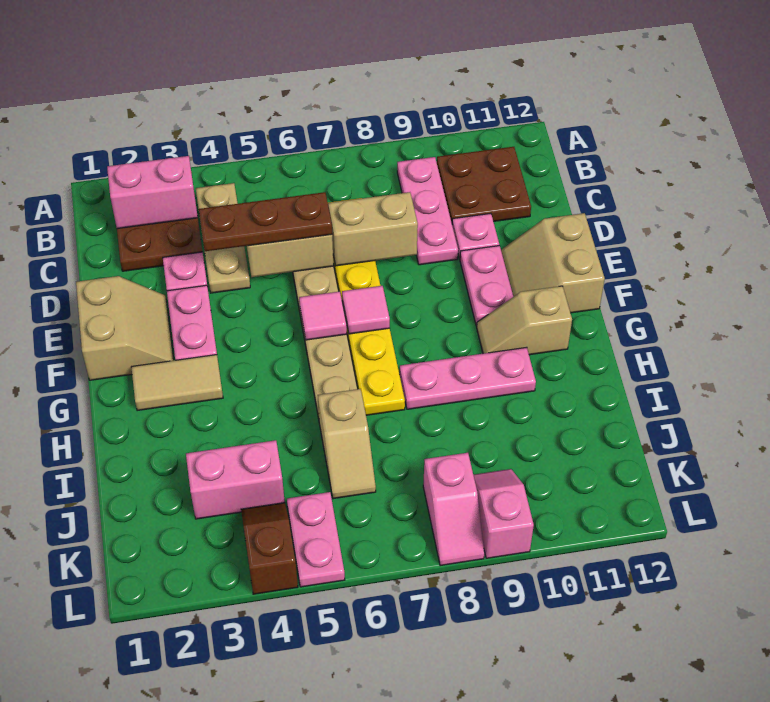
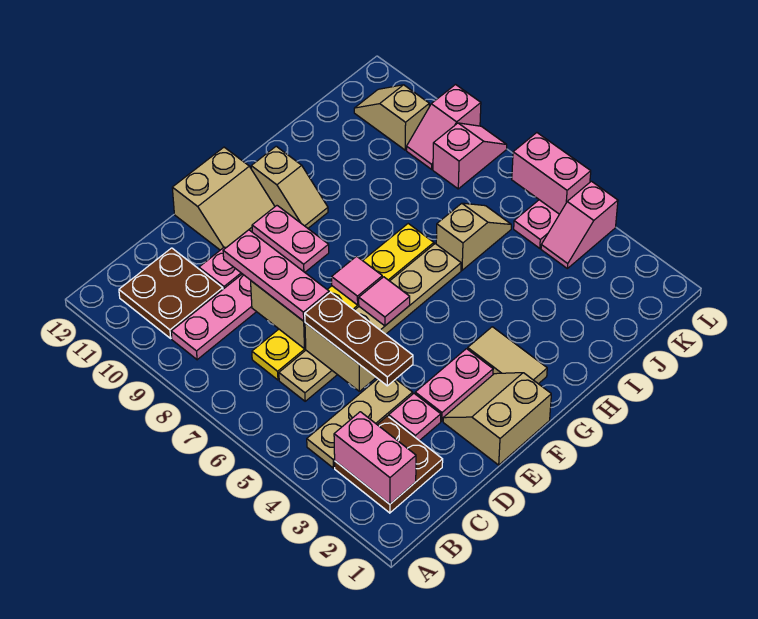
pink plate E10:F10 level 1 -> pink plate F9:F10 level 1
pink plate H8:H10 level 1 -> pink plate D7:D9 level 3
pink brick J3:J4 level 1 -> pink brick L5:L6 level 2
brown slope K4:L4 level 1 top L -> pink slope K4:L4 level 1 top L
none -> tan slope K10:K11 level 1 top 10

